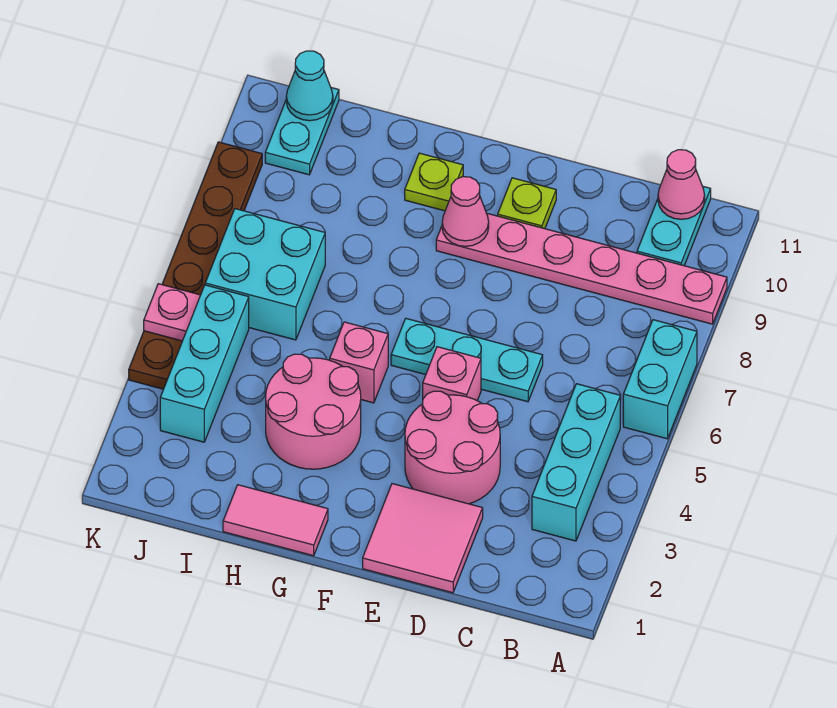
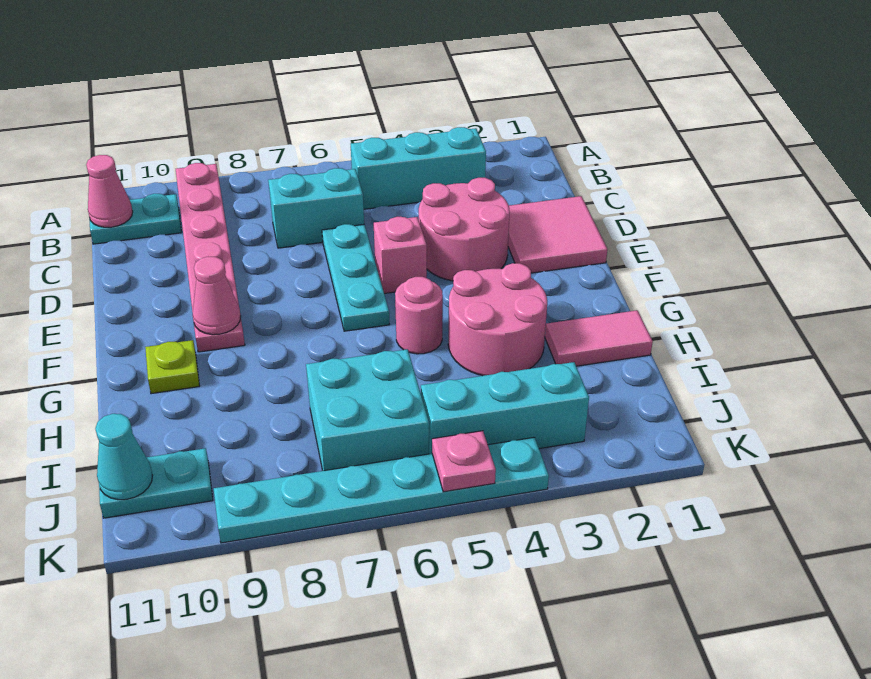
cyan brick A6:A7 level 1 -> cyan brick C6:C7 level 1
lime plate E10 level 1 -> none
pink tile G1:H1 level 1 -> pink tile H1:H2 level 1
pink brick G5 level 1 -> pink round brick G5 level 1
brown plate K4:K9 level 1 -> cyan plate K4:K9 level 1

